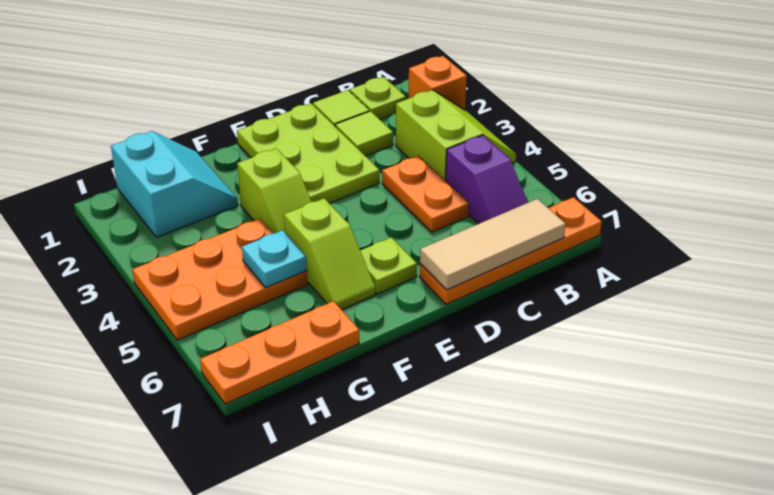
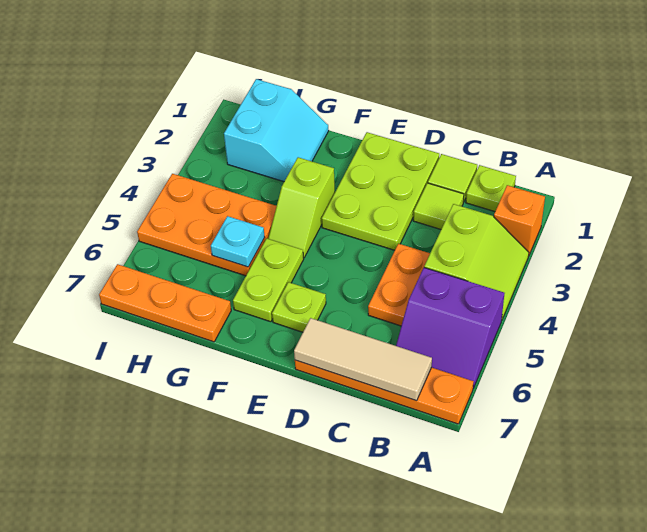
purple slope B5:B6 level 1 top 5 -> purple slope A5:B6 level 1 top 5
lime slope F5:F6 level 1 top 5 -> lime plate F5:F6 level 1

